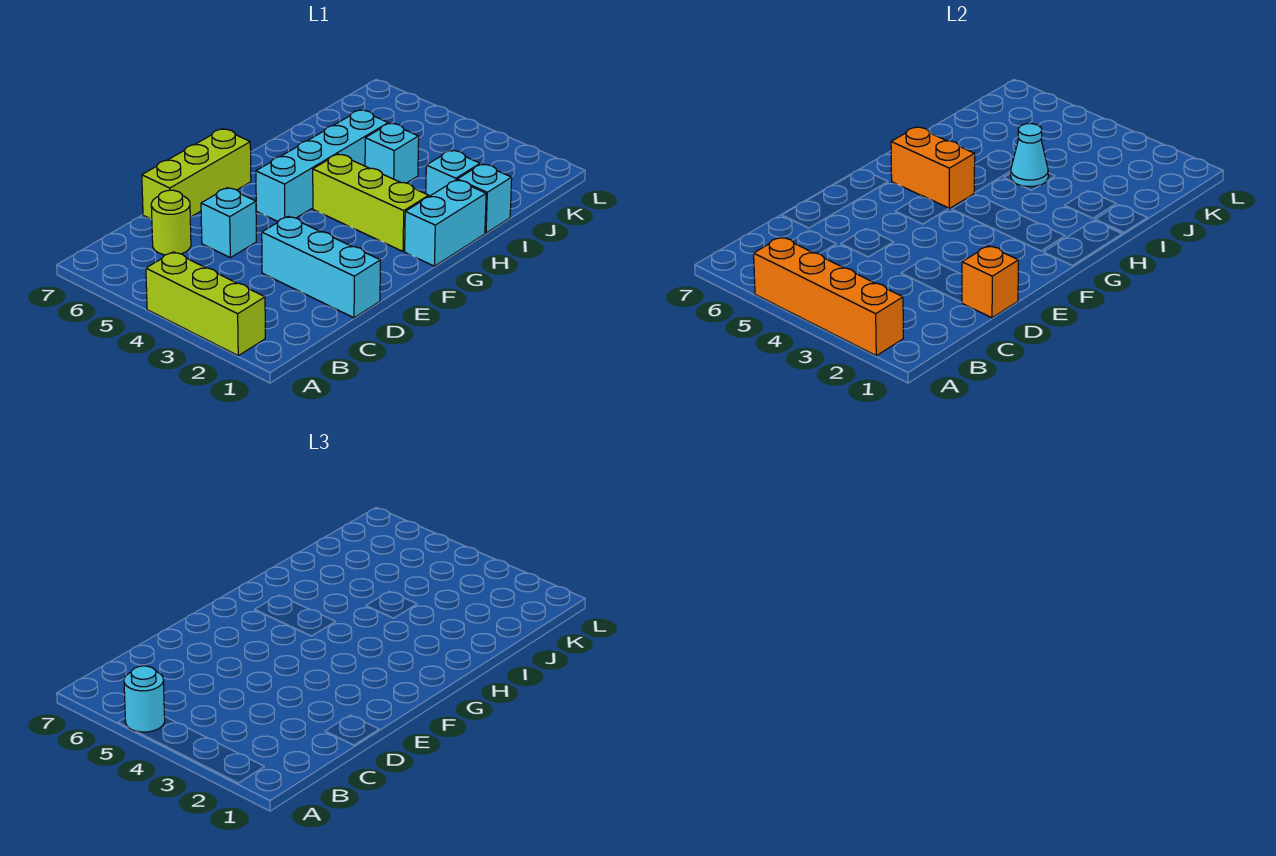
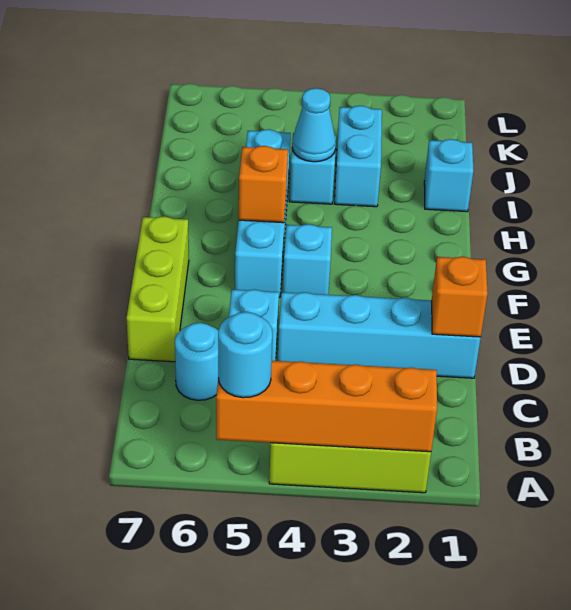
lime round brick C6 level 1 -> cyan round brick C6 level 1
cyan brick D1:D3 level 1 -> cyan brick D1:D4 level 1
cyan brick G1:H1 level 1 -> cyan brick I3:J3 level 1
lime brick G2:G4 level 1 -> none
orange brick G5:G6 level 2 -> orange brick G5 level 2
cyan brick I2 level 1 -> cyan brick F4 level 1

